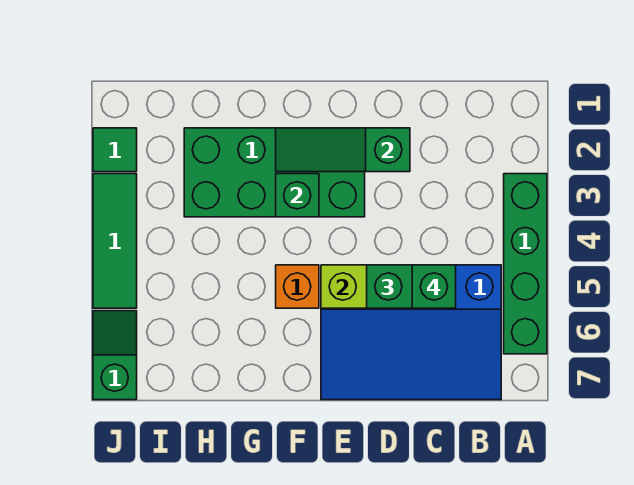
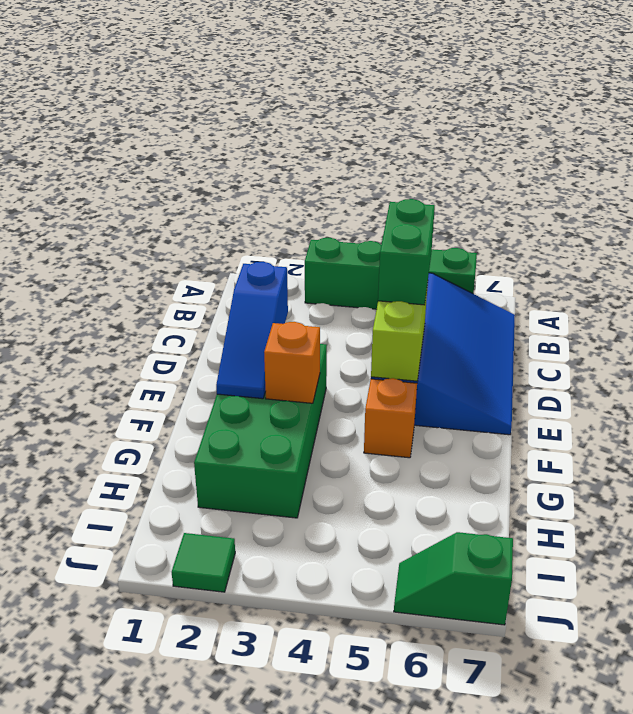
green brick C5 level 4 -> none
green slope D2:F2 level 2 top D -> blue slope D2:F2 level 2 top D
green brick F3 level 2 -> orange brick F3 level 2
green tile J3:J5 level 1 -> none

